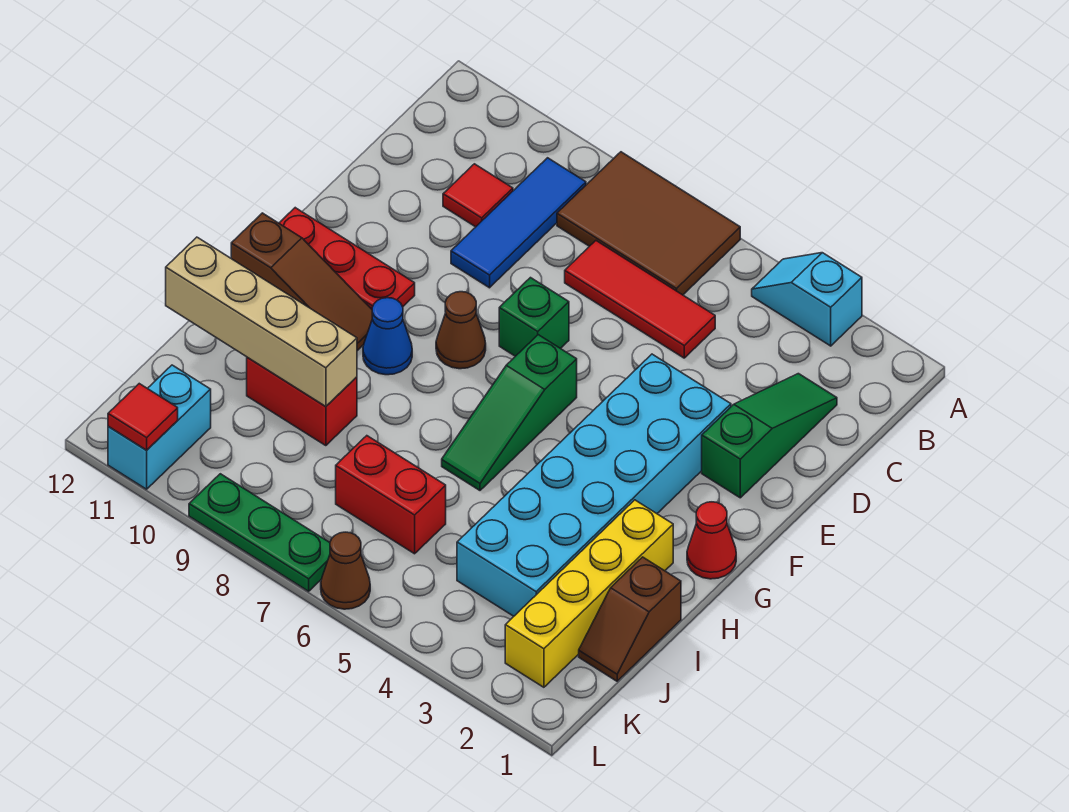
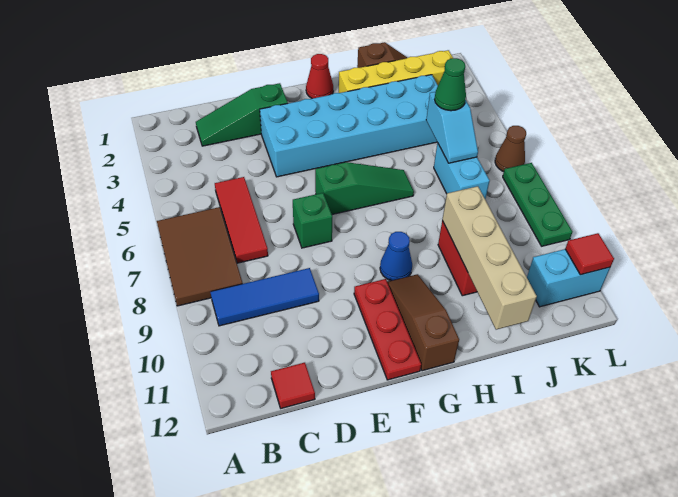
cyan slope A3:A4 level 1 top 3 -> cyan slope J5:J6 level 2 top 5
red tile C10 level 1 -> red tile C12 level 1
brown cone F8 level 1 -> none
none -> green cone J5 level 3
red brick J6:J7 level 1 -> cyan brick J6:J7 level 1

